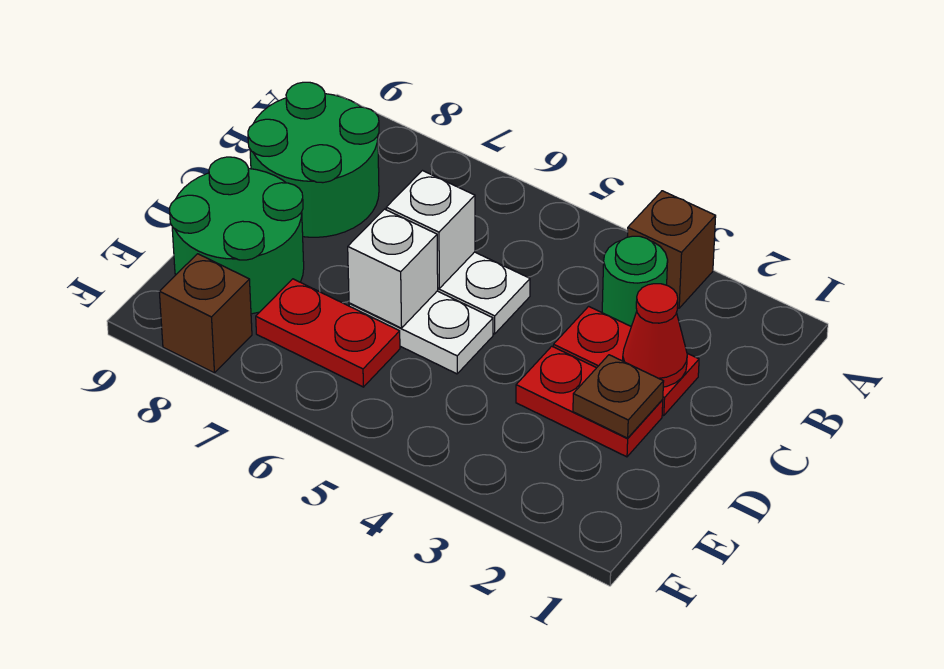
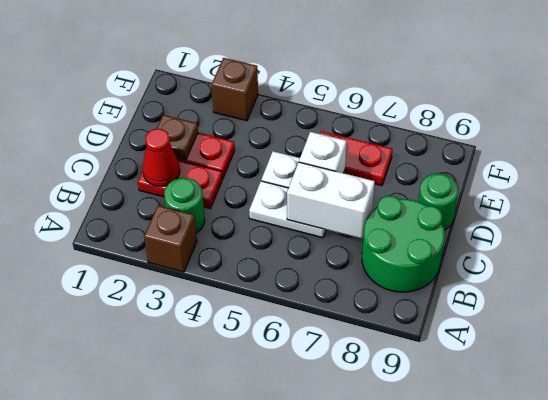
white brick C6 level 2 -> white brick C6:C7 level 2
green round brick D8:E9 level 1 -> green round brick D9 level 1
brown brick F8 level 1 -> brown brick F3 level 1

